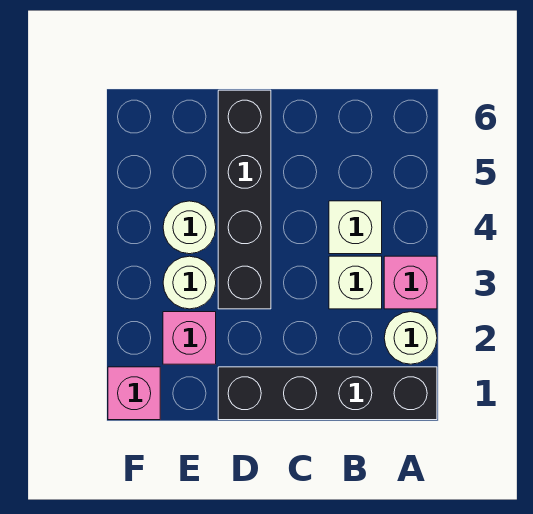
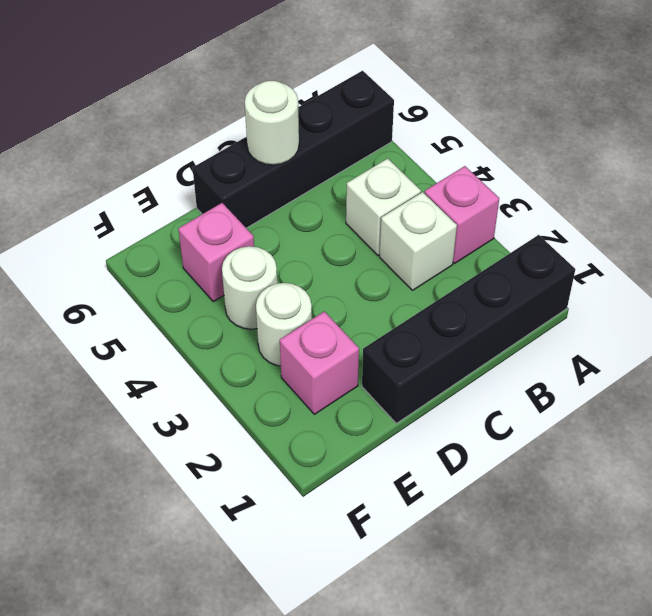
white round brick A2 level 1 -> white round brick C6 level 2
black brick D3:D6 level 1 -> black brick A6:D6 level 1
pink brick F1 level 1 -> pink brick E5 level 1

